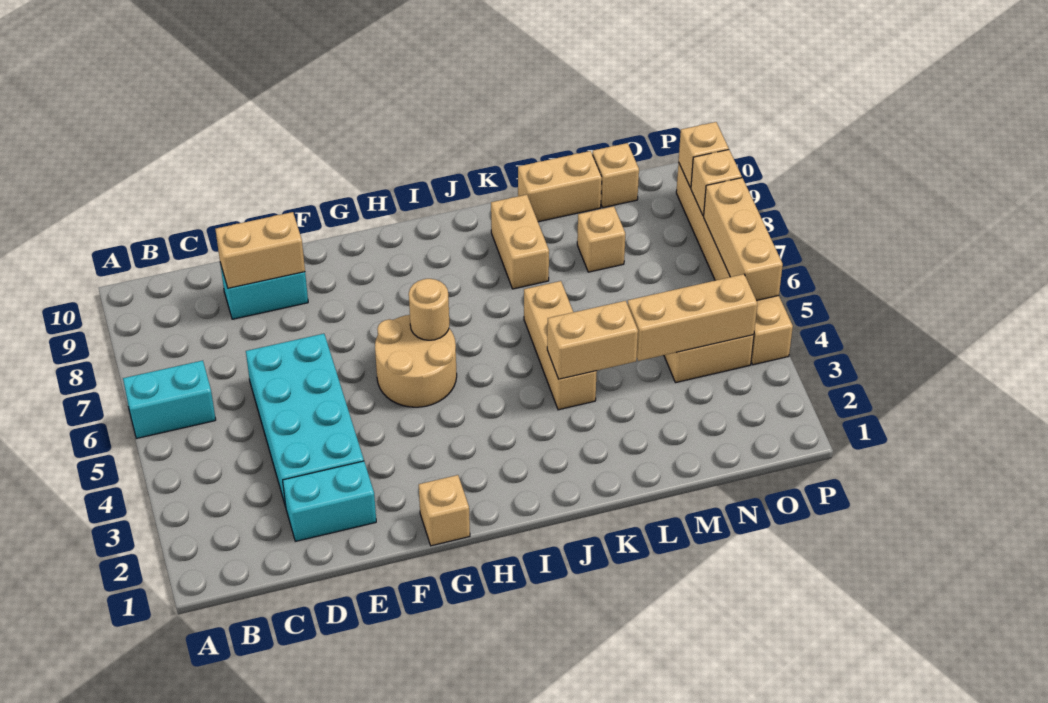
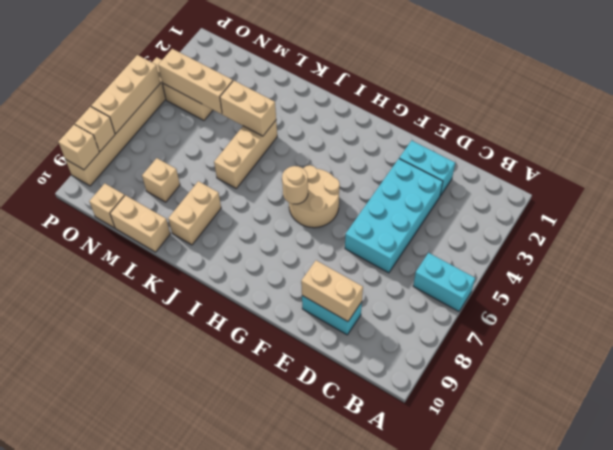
tan brick G1 level 1 -> none

